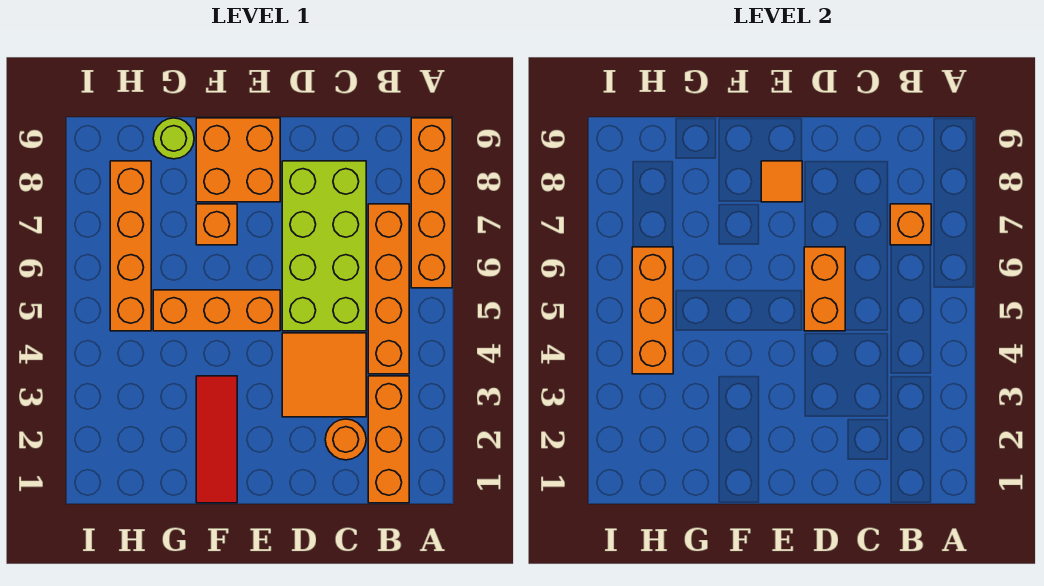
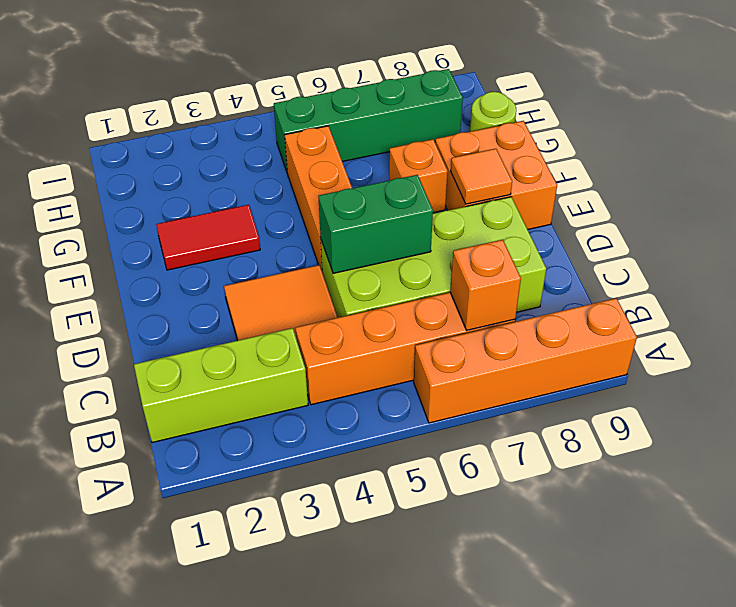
orange brick B1:B3 level 1 -> lime brick B1:B3 level 1
orange round brick C2 level 1 -> none
orange brick D5:D6 level 2 -> green brick D5:D6 level 2
red tile F1:F3 level 1 -> red tile F2:F3 level 1
orange brick H4:H6 level 2 -> none
orange brick H5:H8 level 1 -> green brick H5:H8 level 1

